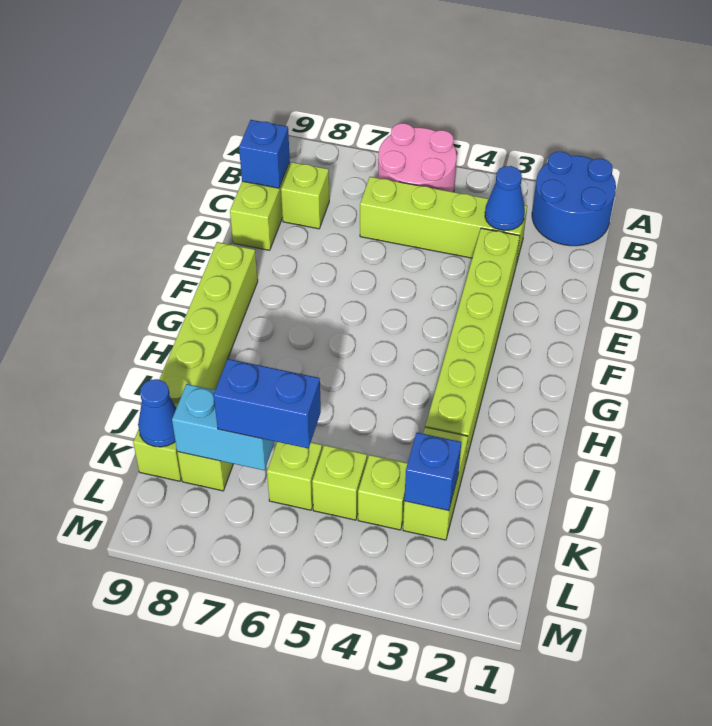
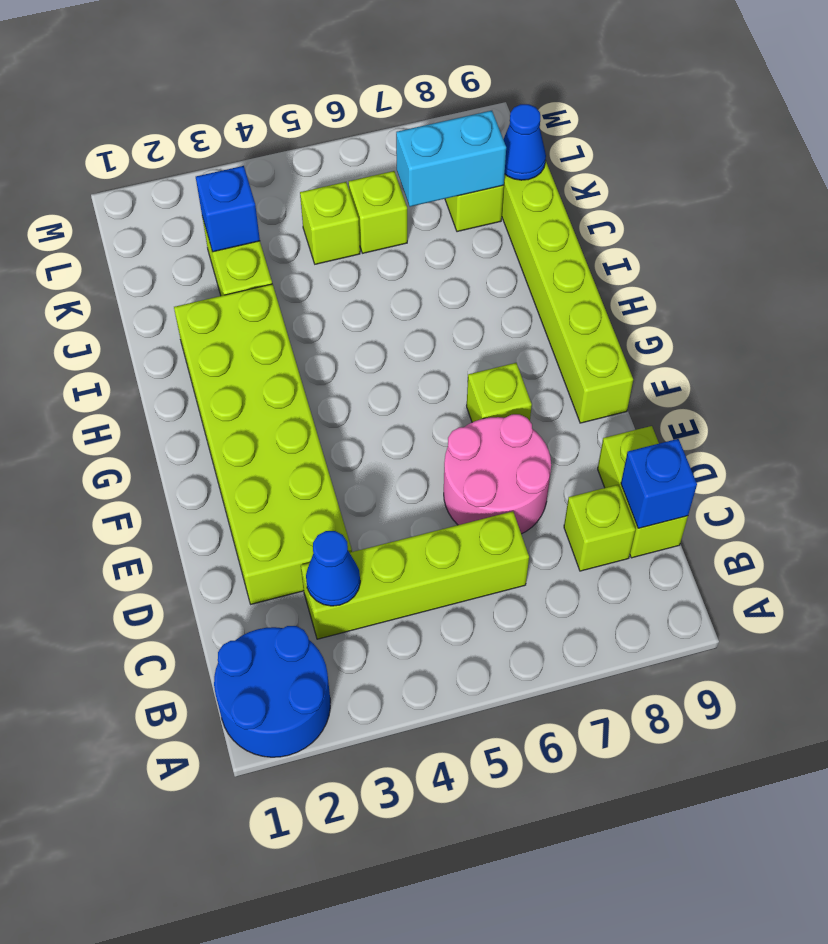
pink round brick A5:B6 level 1 -> pink round brick D6:E7 level 1
lime brick D3:I3 level 1 -> lime brick D2:I3 level 1
lime brick K4 level 1 -> lime brick F7 level 1
blue brick K6:K7 level 3 -> none

